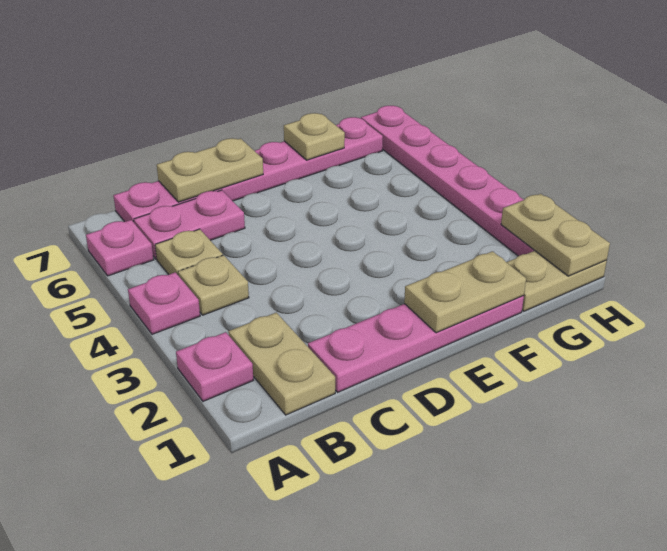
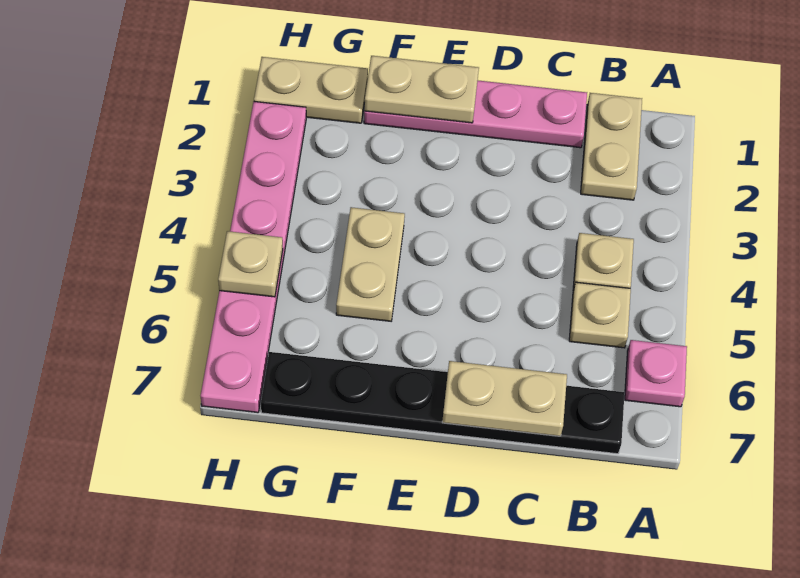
pink plate A2 level 1 -> none
pink plate A4 level 1 -> none
pink plate B6:C6 level 1 -> none
pink plate B7:G7 level 1 -> black plate B7:G7 level 1
tan plate F7 level 2 -> tan plate H5 level 2
tan plate H1:H2 level 2 -> tan plate F4:F5 level 1

